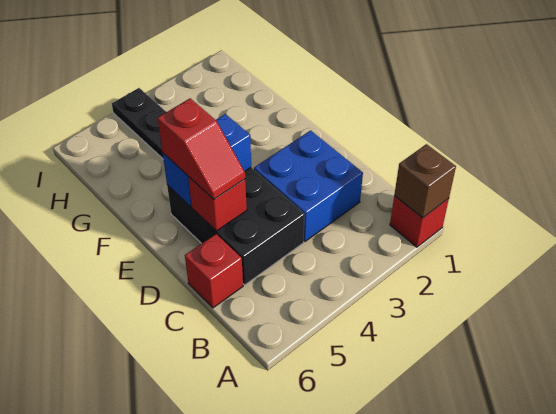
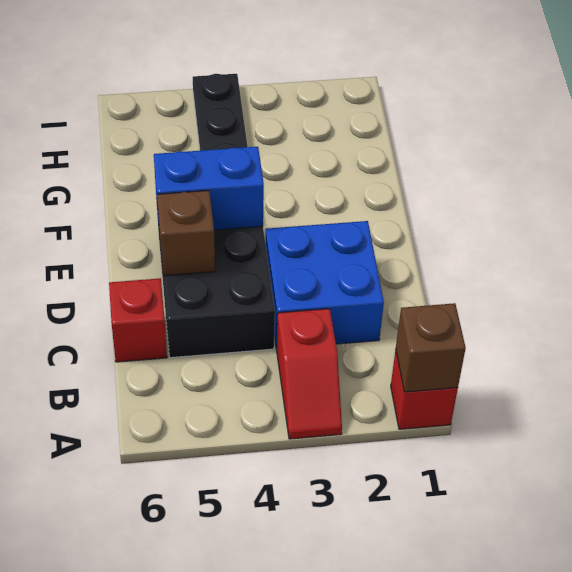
red brick D5 level 2 -> brown brick D5 level 2
red slope D5:E5 level 3 top E -> red slope A3:B3 level 1 top B

